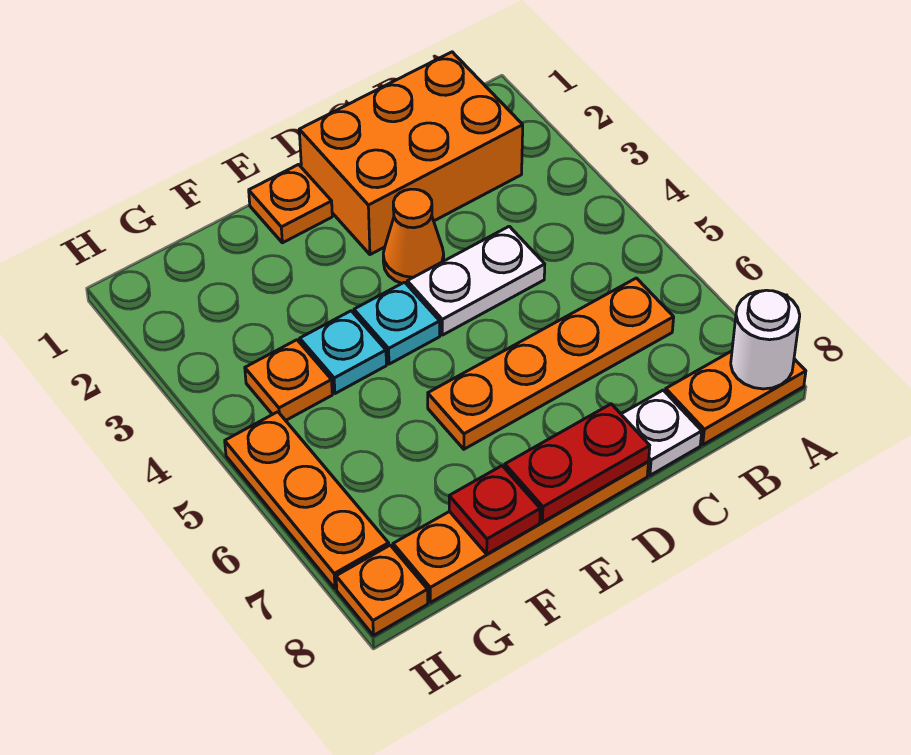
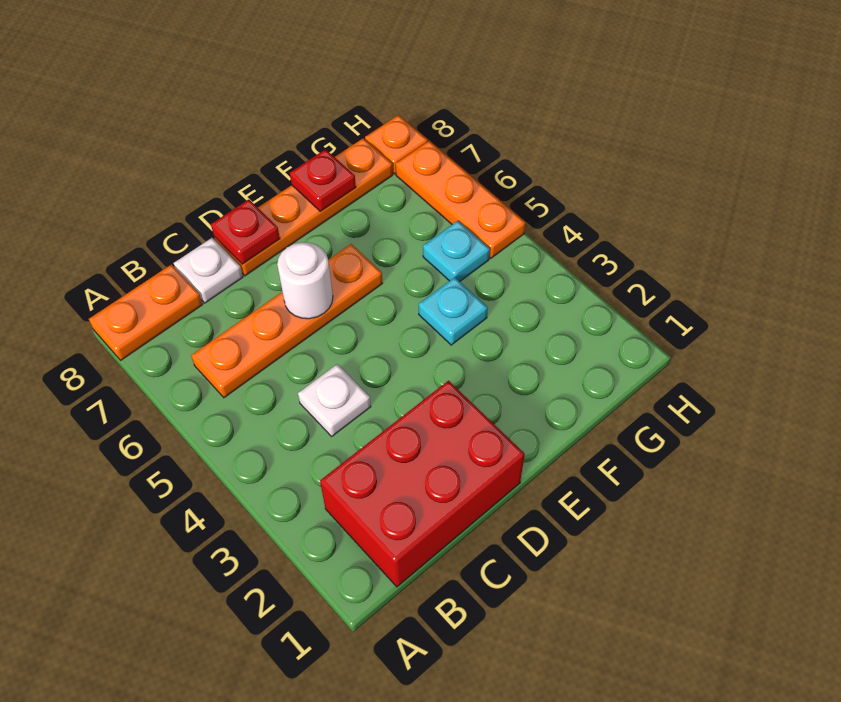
white round brick A8 level 2 -> white round brick D6 level 2
orange brick B1:D2 level 1 -> red brick B1:D2 level 1
white plate C4:D4 level 1 -> white plate C4 level 1
orange cone D3 level 1 -> none
red plate D8:E8 level 2 -> red plate D8 level 2
orange plate E1 level 1 -> none
cyan plate E4 level 1 -> cyan plate G5 level 1
orange plate G4 level 1 -> none

